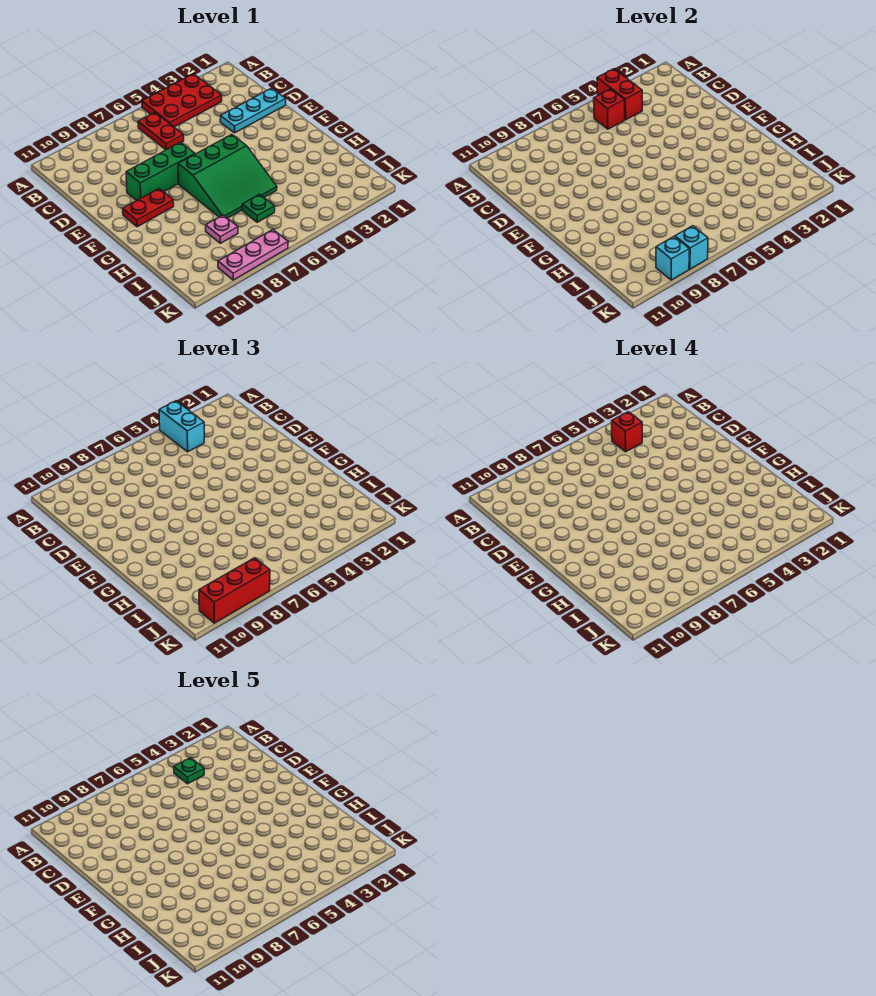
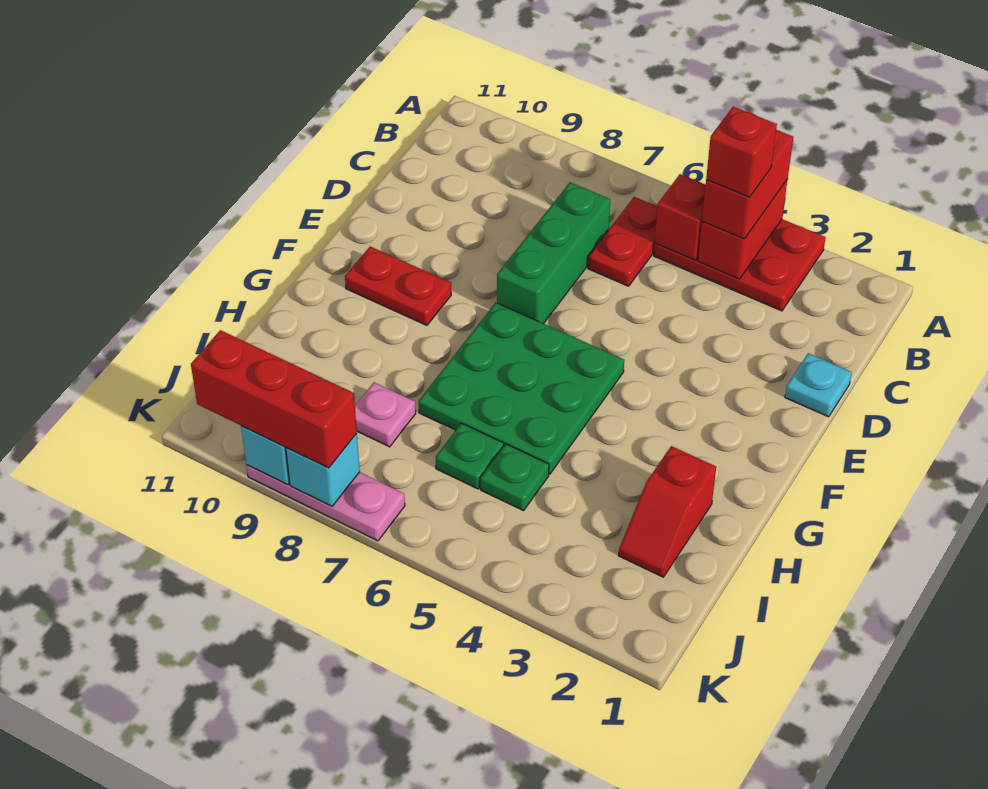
cyan brick A4:B4 level 3 -> red brick A4:B4 level 3
green plate B4 level 5 -> green plate I5 level 1
cyan plate D1:D3 level 1 -> cyan plate D1 level 1
green brick E7:E9 level 1 -> green brick C7:E7 level 1
green slope F5:H7 level 1 top F -> green plate F5:H7 level 1
none -> red slope H2:I2 level 1 top H

